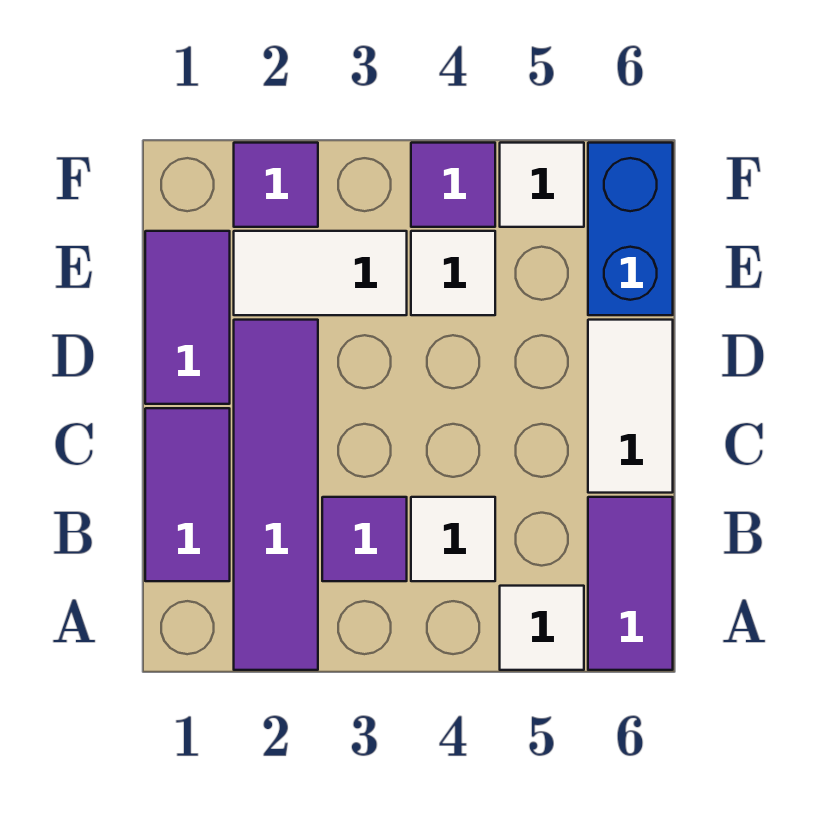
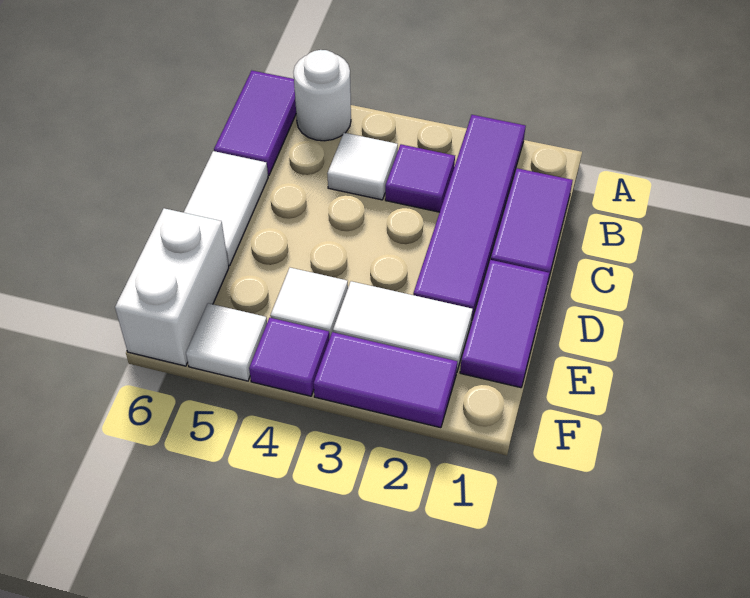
white tile A5 level 1 -> white round brick A5 level 1
blue brick E6:F6 level 1 -> white brick E6:F6 level 1
purple tile F2 level 1 -> purple tile F2:F3 level 1

